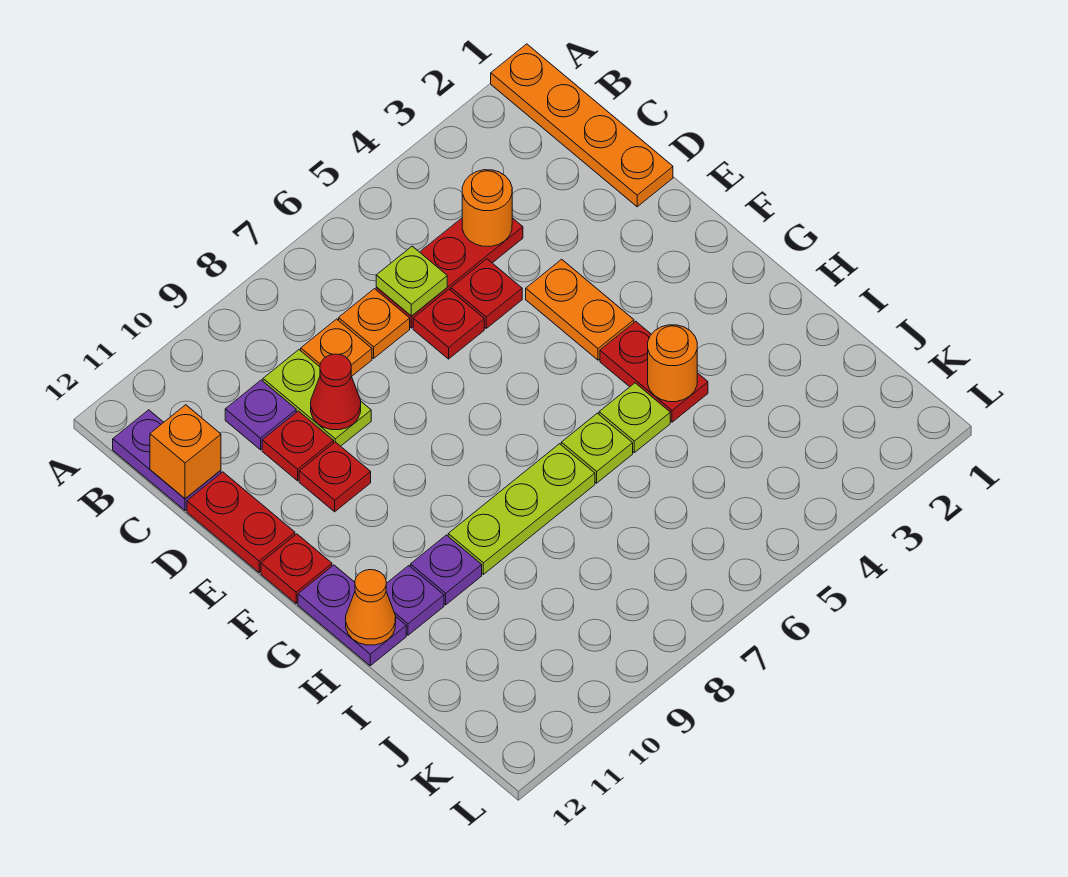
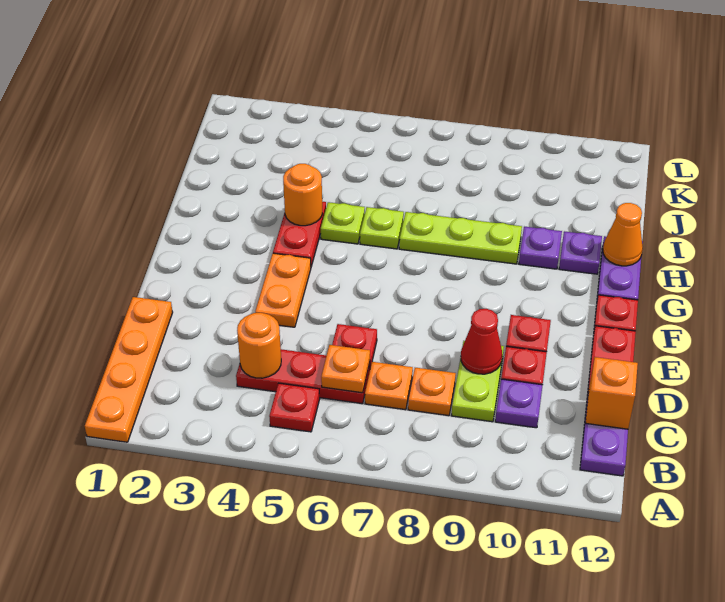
lime plate C6 level 2 -> orange plate C6 level 2
red plate D5 level 1 -> red plate B5 level 1

